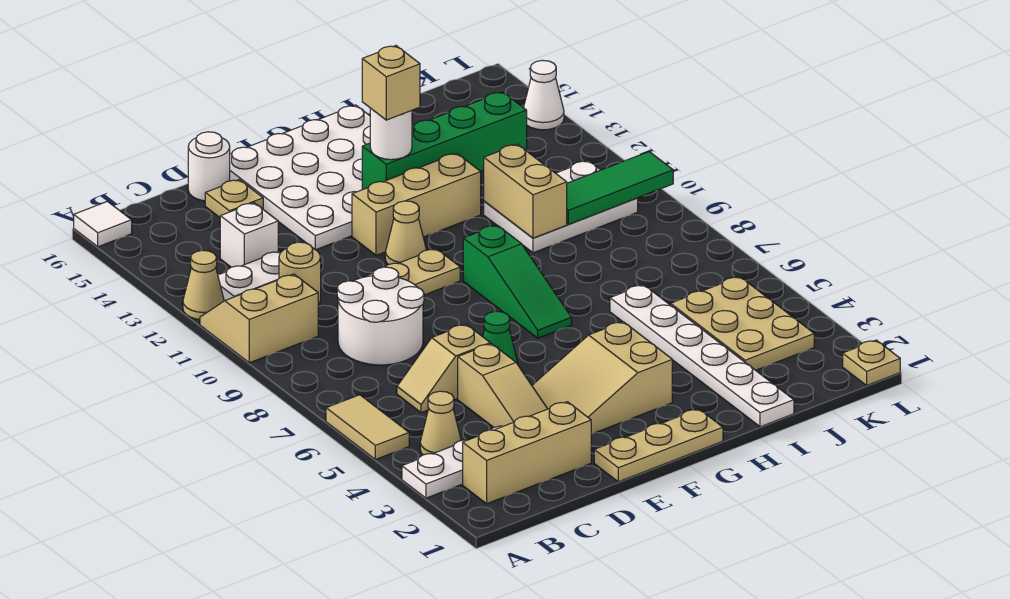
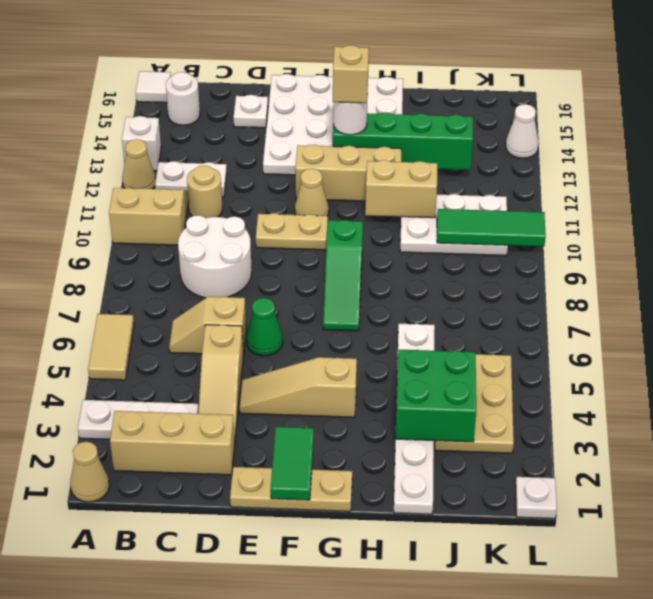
tan cone B4 level 1 -> tan cone A1 level 1
white brick C13 level 1 -> white brick A13 level 1
tan plate D15 level 1 -> white plate D15 level 1
white round brick D16 level 1 -> white round brick B15 level 1
tan slope E3:G4 level 1 top G -> tan slope E4:G4 level 1 top G
none -> green tile F1:F2 level 2
none -> green brick I3:J4 level 2
tan brick I10:I11 level 2 -> tan brick H11:I11 level 2
tan plate L1 level 1 -> white plate L1 level 1

